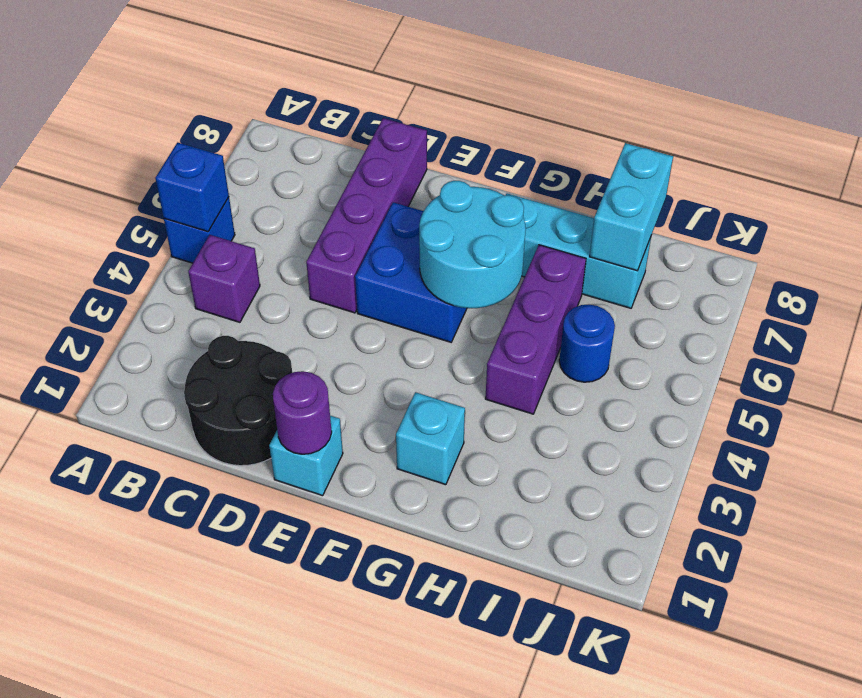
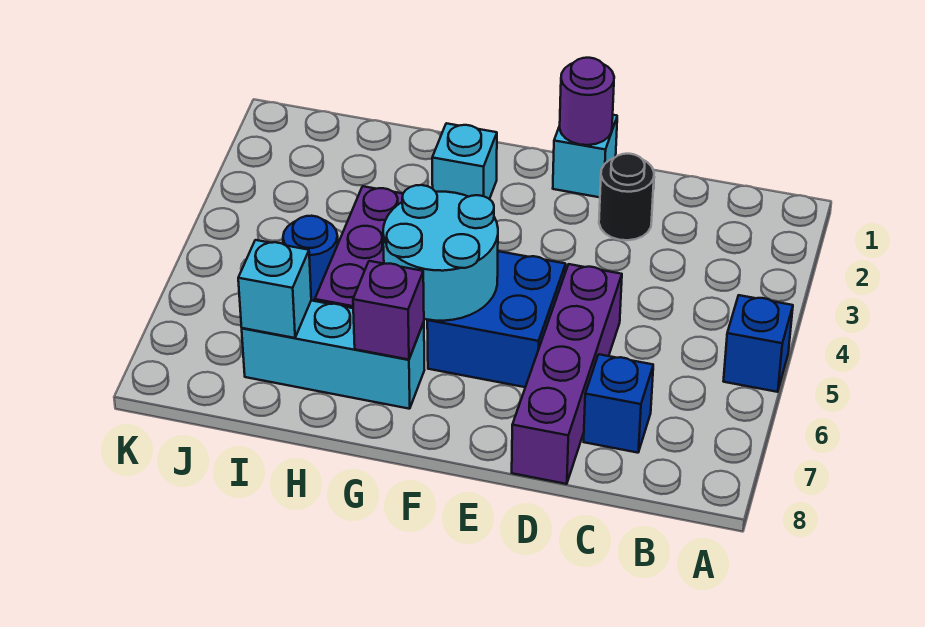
blue brick A5 level 2 -> blue brick C7 level 1
purple brick B4 level 1 -> purple brick G7 level 2
black round brick C1:D2 level 1 -> black round brick D2 level 1
cyan brick I7:I8 level 2 -> cyan brick I7 level 2

